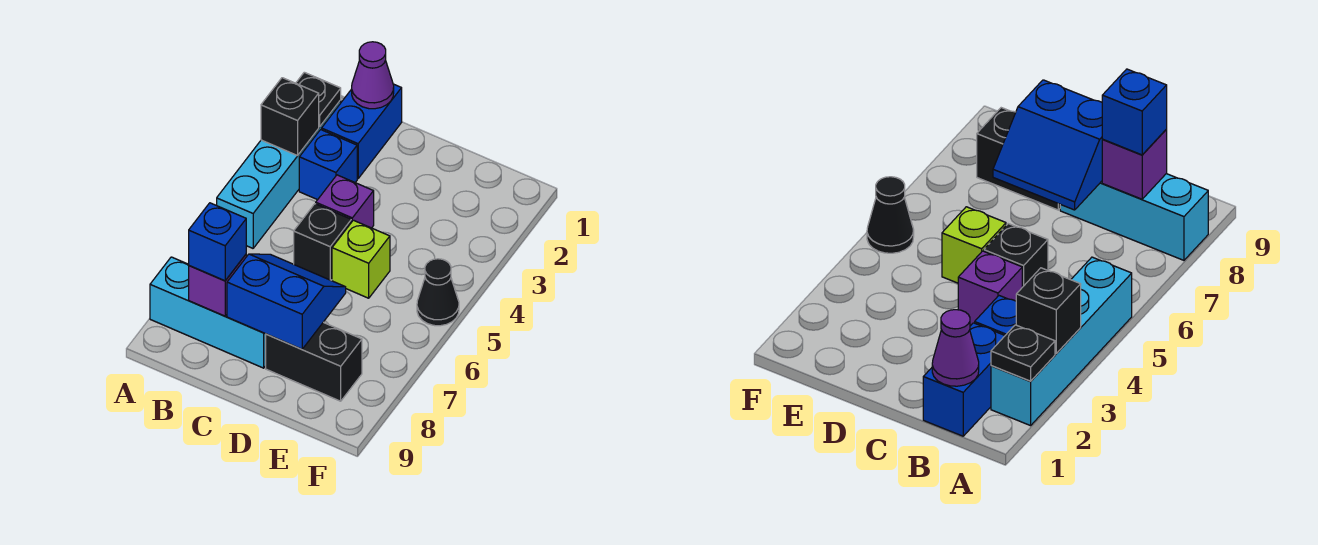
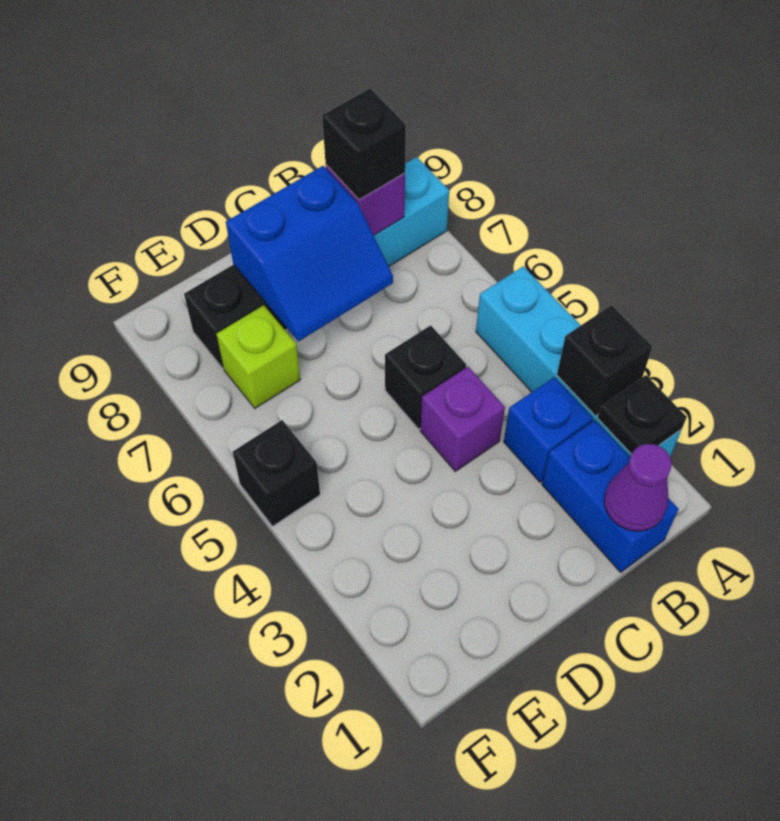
blue brick B8 level 3 -> black brick B8 level 3
lime brick D5 level 1 -> lime brick E7 level 1
black cone F5 level 1 -> black brick F5 level 1

